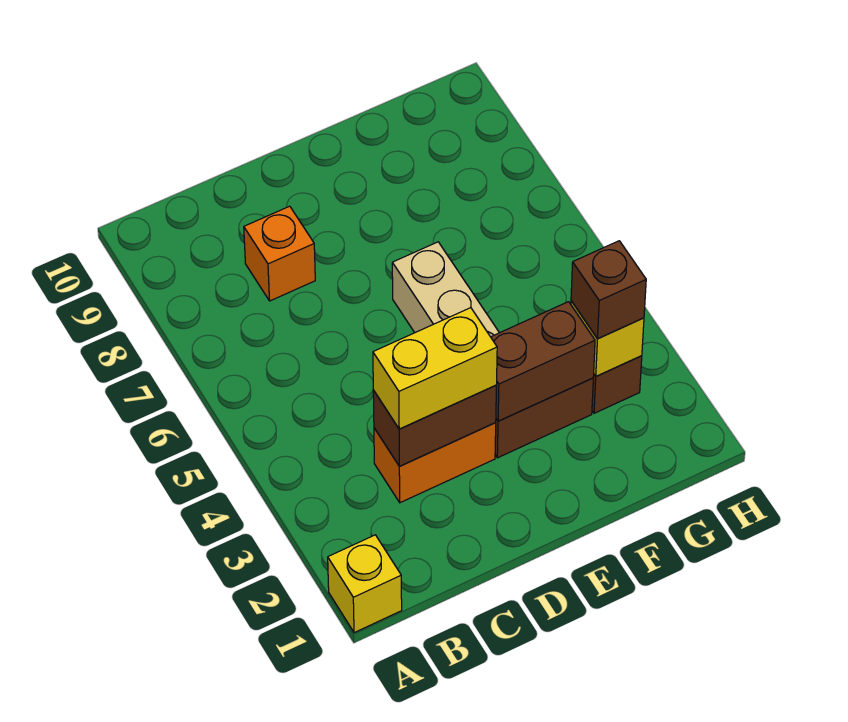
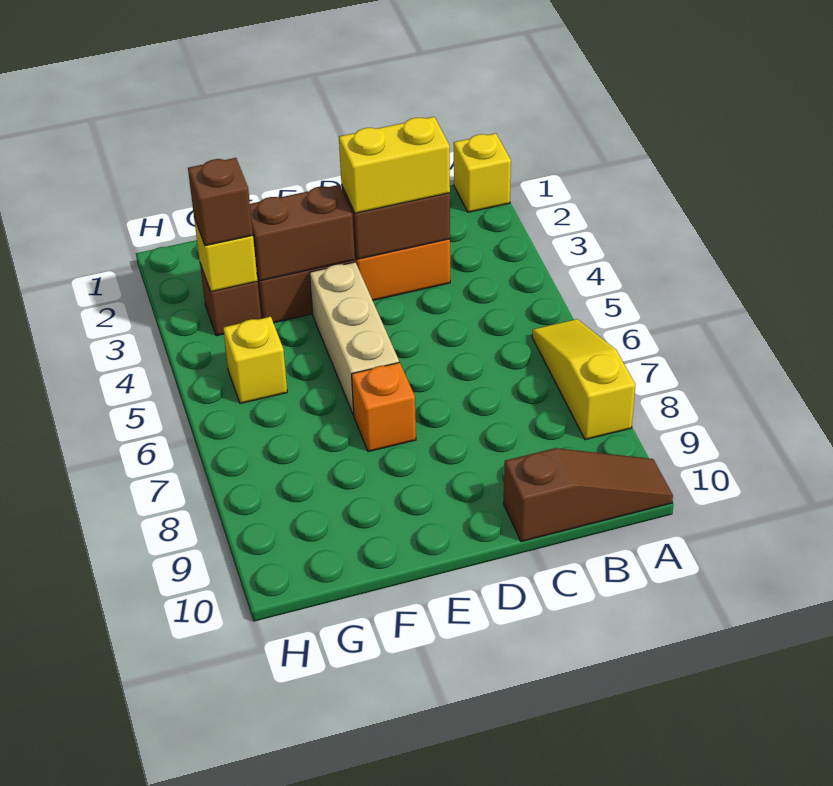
none -> yellow slope A6:A8 level 1 top 8
none -> brown slope A10:C10 level 1 top C
orange brick C8 level 1 -> orange brick E7 level 1
none -> yellow brick G5 level 1

